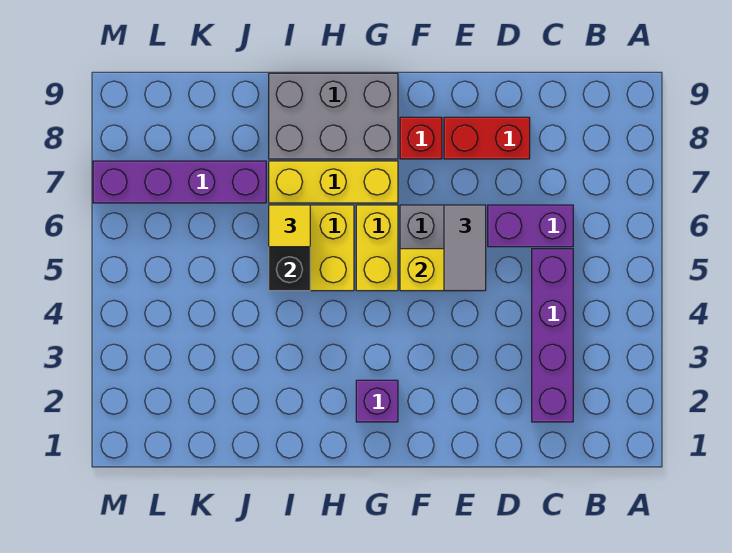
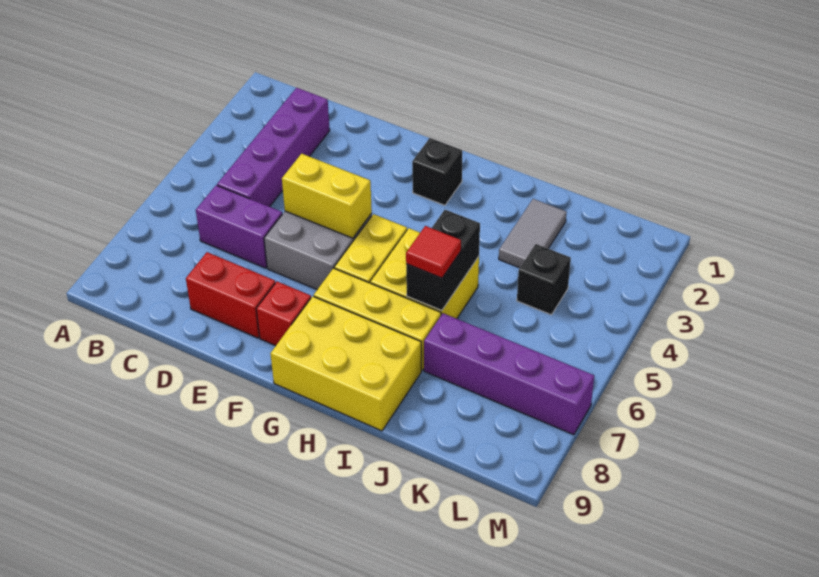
grey tile E5:E6 level 3 -> grey tile J2:J3 level 1
purple brick G2 level 1 -> black brick G2 level 1
grey brick G8:I9 level 1 -> yellow brick G8:I9 level 1
yellow tile I6 level 3 -> red tile I6 level 3
none -> black brick K4 level 1

